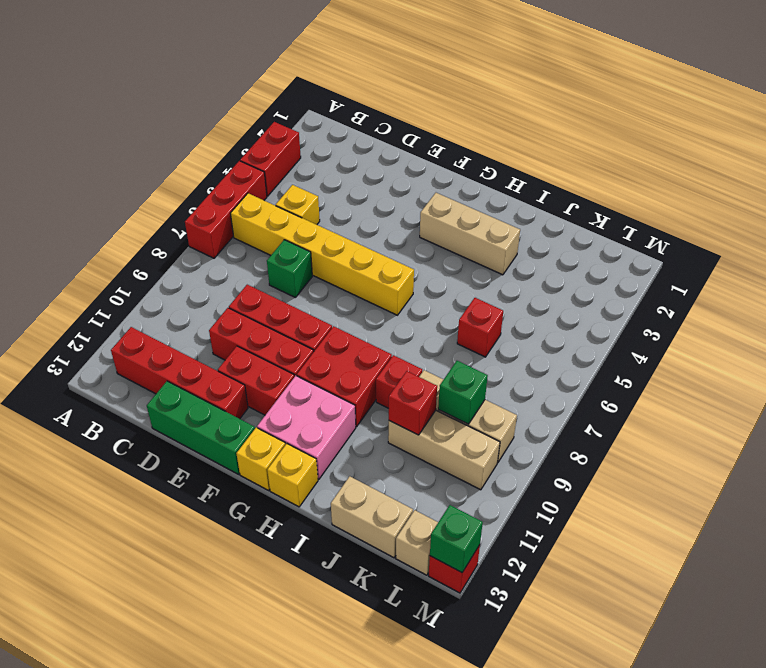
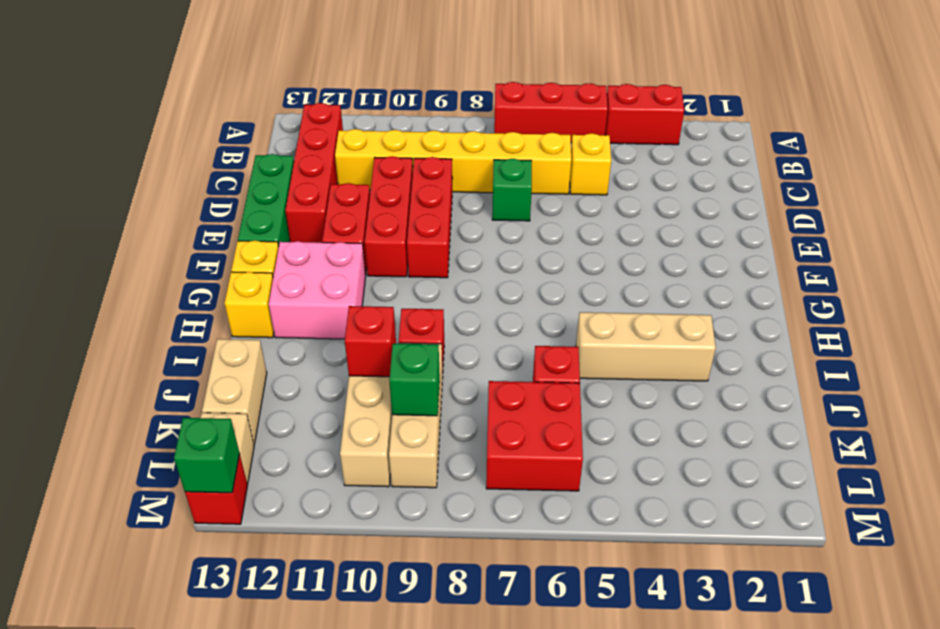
yellow brick B6:G6 level 1 -> yellow brick C6:C11 level 1
tan brick G3:I3 level 1 -> tan brick I3:I5 level 1
red brick G9:H10 level 1 -> red brick K6:L7 level 1

